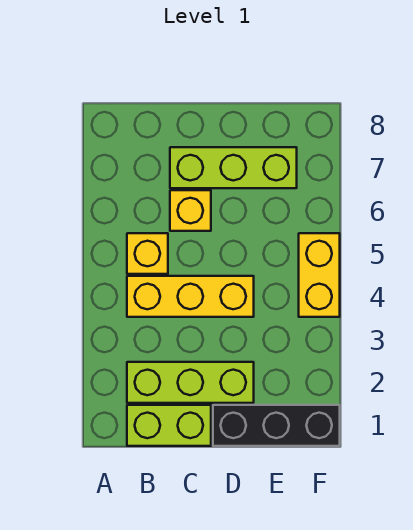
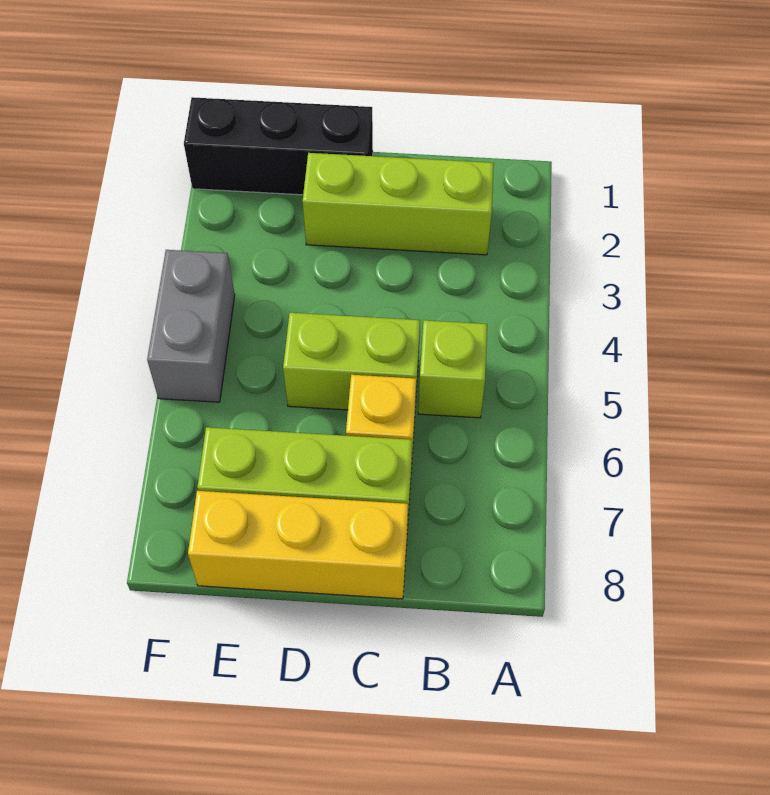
lime brick B1:C1 level 1 -> lime brick C5:D5 level 1
yellow brick B4:D4 level 1 -> yellow brick C8:E8 level 1
yellow brick B5 level 1 -> lime brick B5 level 1
yellow brick F4:F5 level 1 -> grey brick F4:F5 level 1

